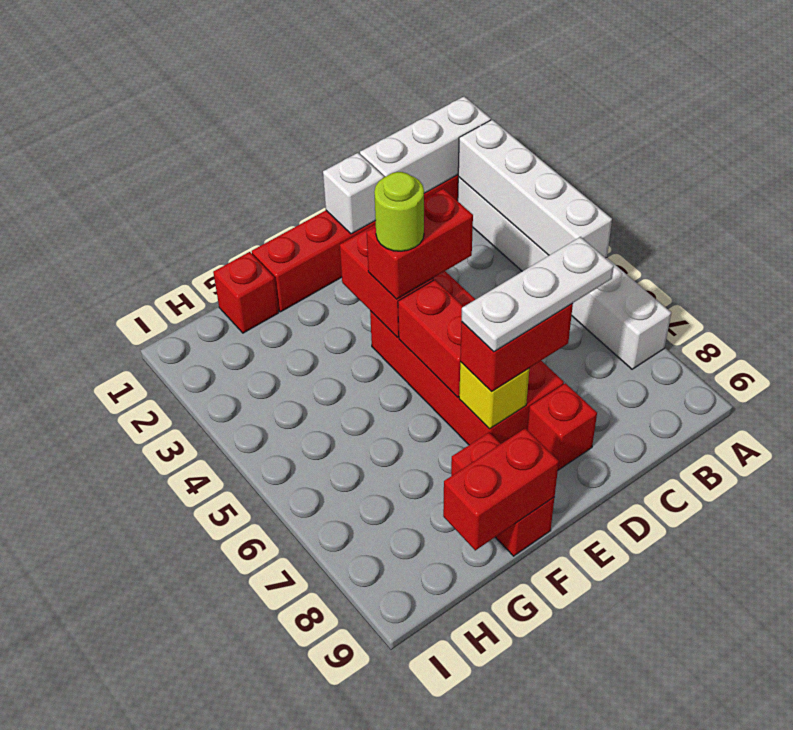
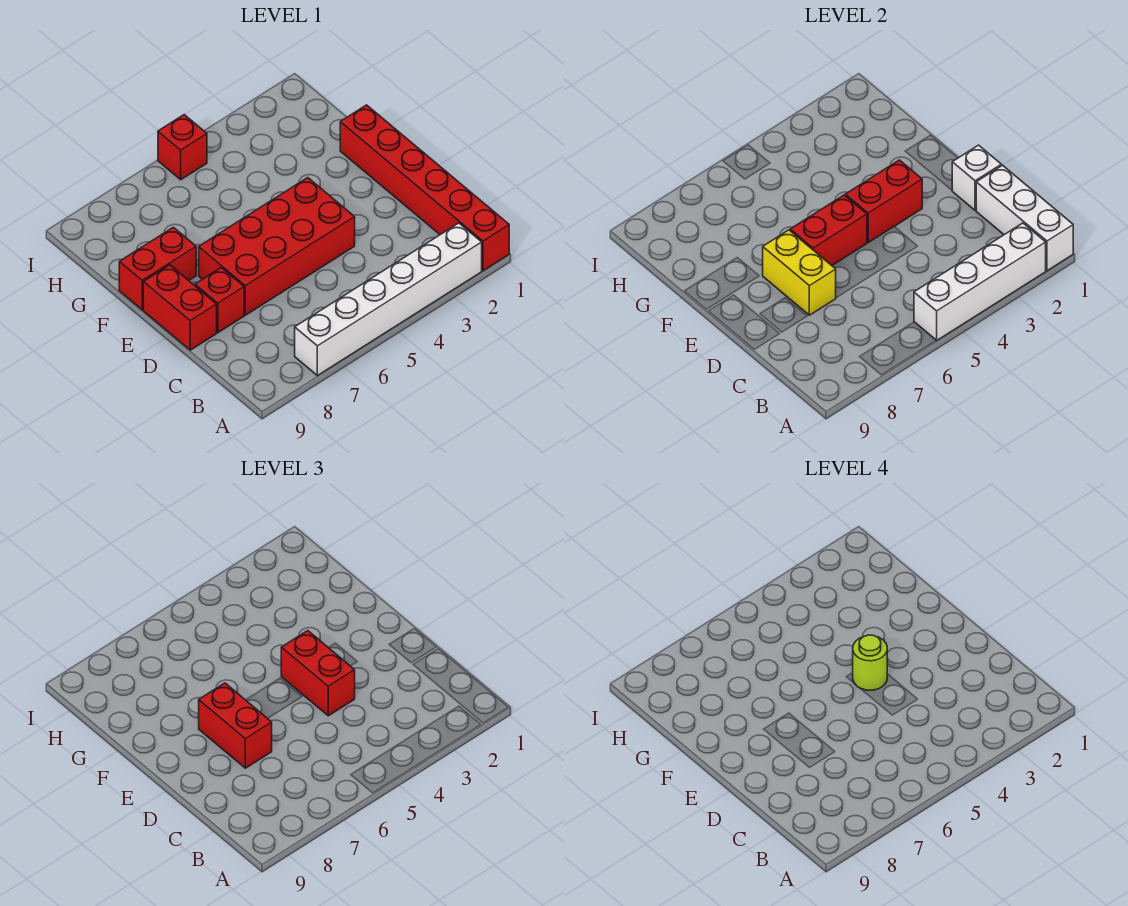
white plate C7:E7 level 4 -> none
yellow brick E7 level 2 -> yellow brick D7:E7 level 2
red brick F9:G9 level 2 -> red brick D9:E9 level 1
red brick G1 level 1 -> red brick I5 level 1

